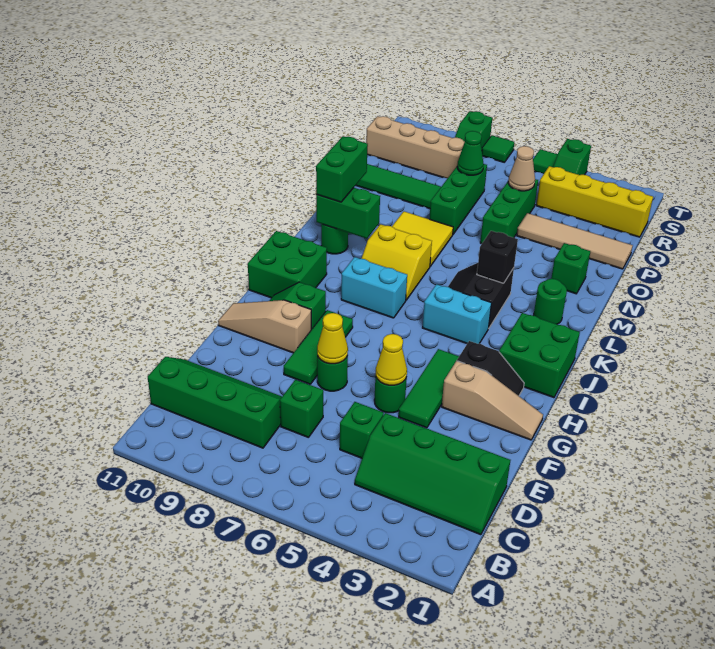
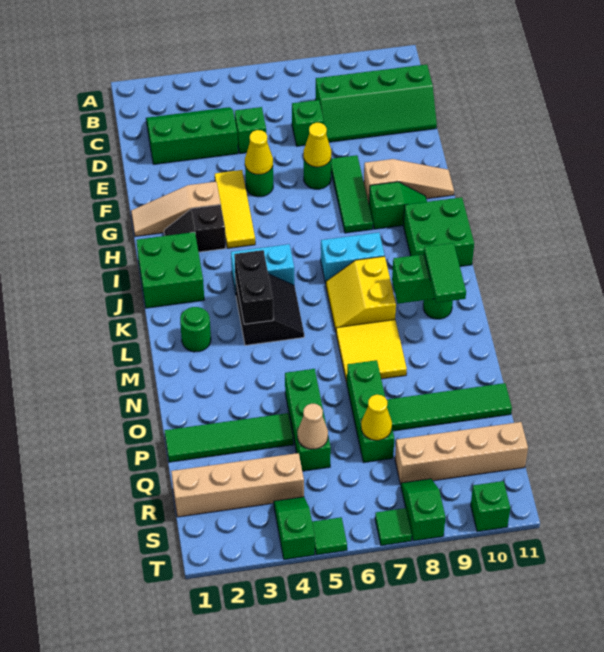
green slope C1:D4 level 1 top D -> green slope C2:D4 level 1 top D
green tile F4:H4 level 1 -> yellow tile F4:H4 level 1
yellow slope K7:L8 level 1 top L -> yellow slope K7:L8 level 1 top 8
black brick L4 level 2 -> black brick K4:L4 level 2
green brick L10:M10 level 3 -> green tile L10:M10 level 3
green brick N2 level 1 -> green brick T10 level 1
tan tile P1:P4 level 1 -> green tile P1:P4 level 1
green cone Q7 level 2 -> yellow cone Q7 level 2
yellow brick R1:R4 level 1 -> tan brick R1:R4 level 1

